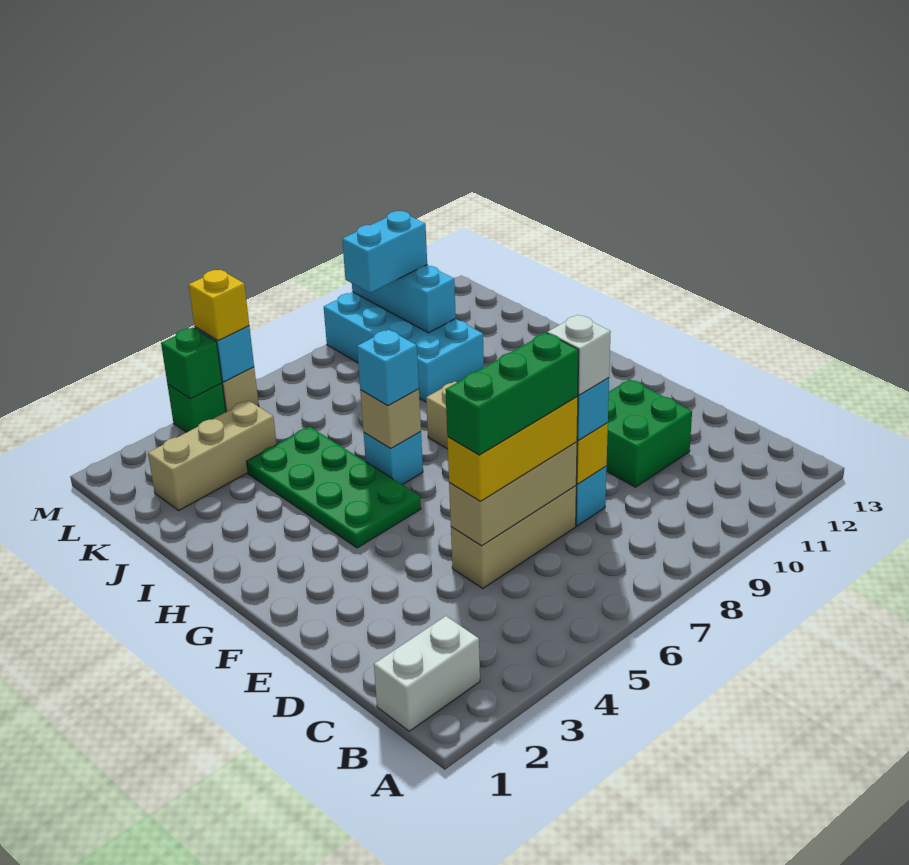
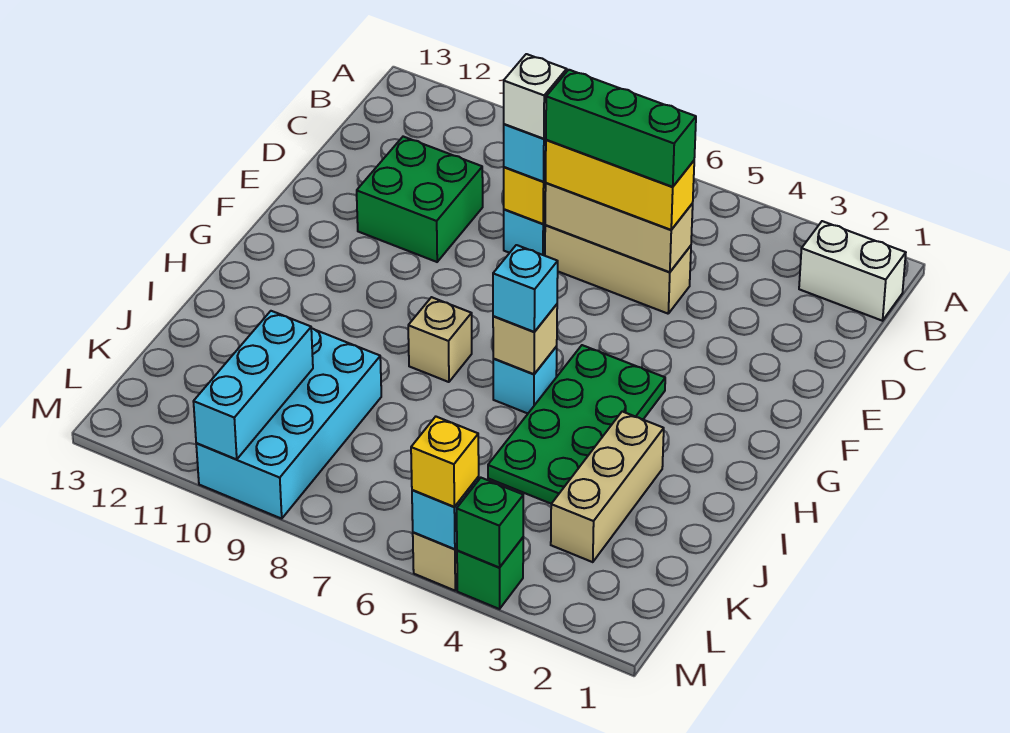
tan brick K2:K4 level 1 -> tan brick I3:K3 level 1
cyan brick L9:L10 level 3 -> none

